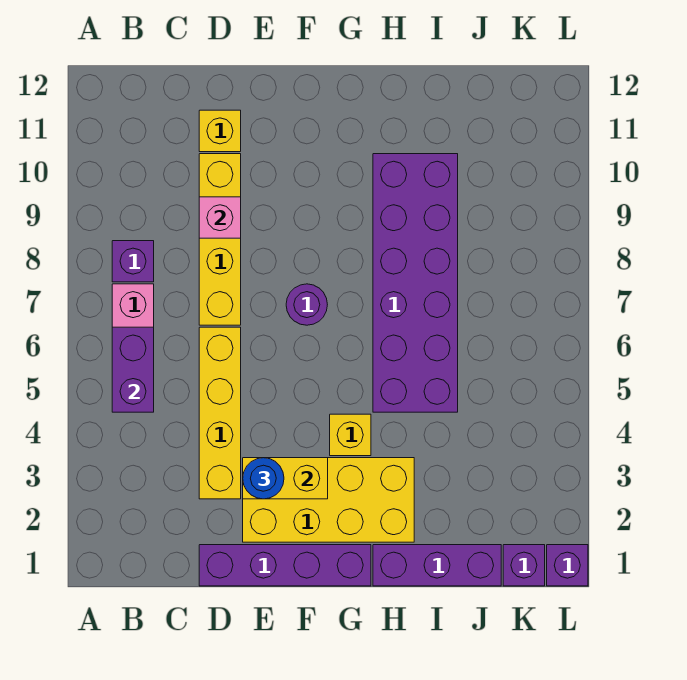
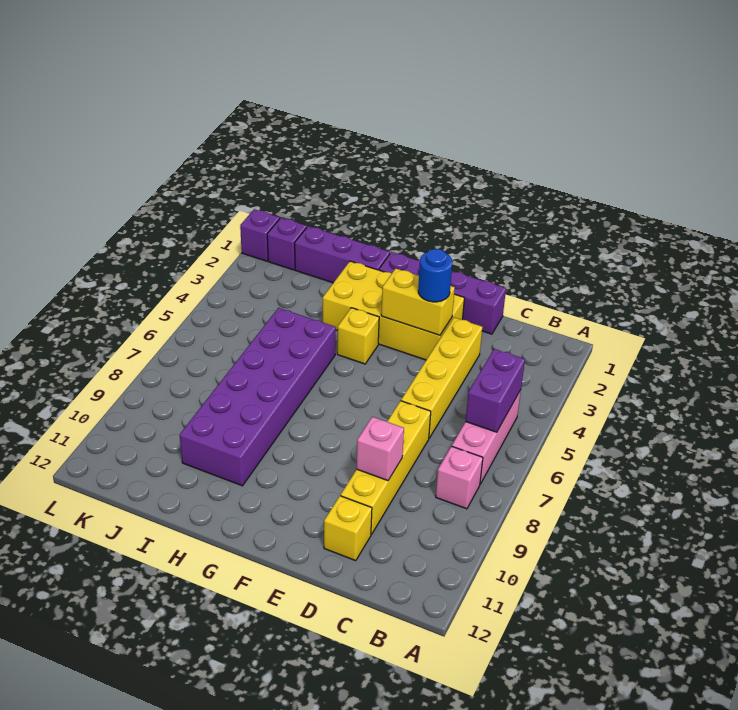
purple brick B8 level 1 -> pink brick B8 level 1
purple round brick F7 level 1 -> none

